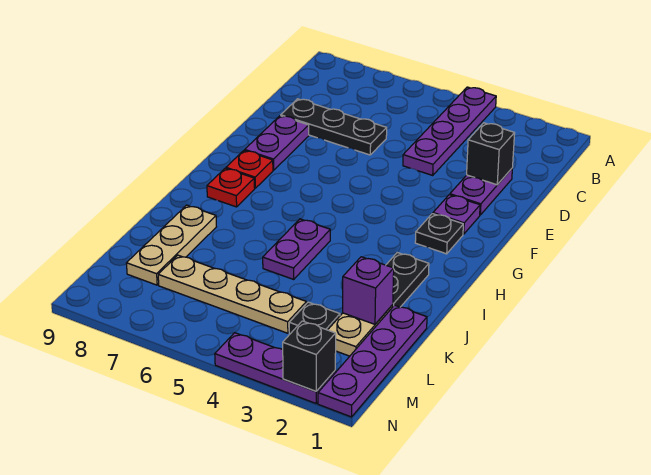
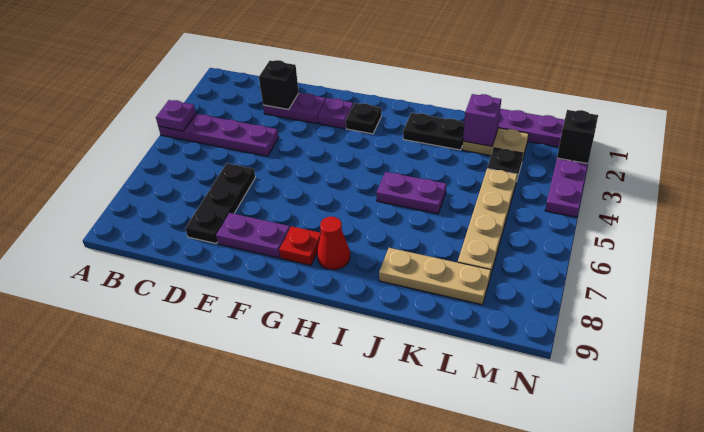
none -> purple plate A4 level 2
red plate H8 level 1 -> red cone H8 level 1

